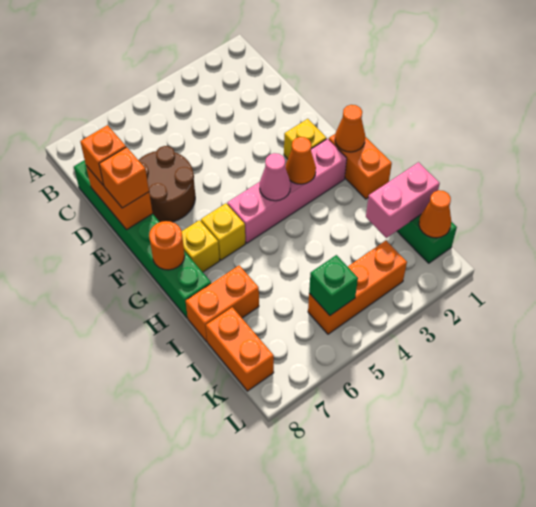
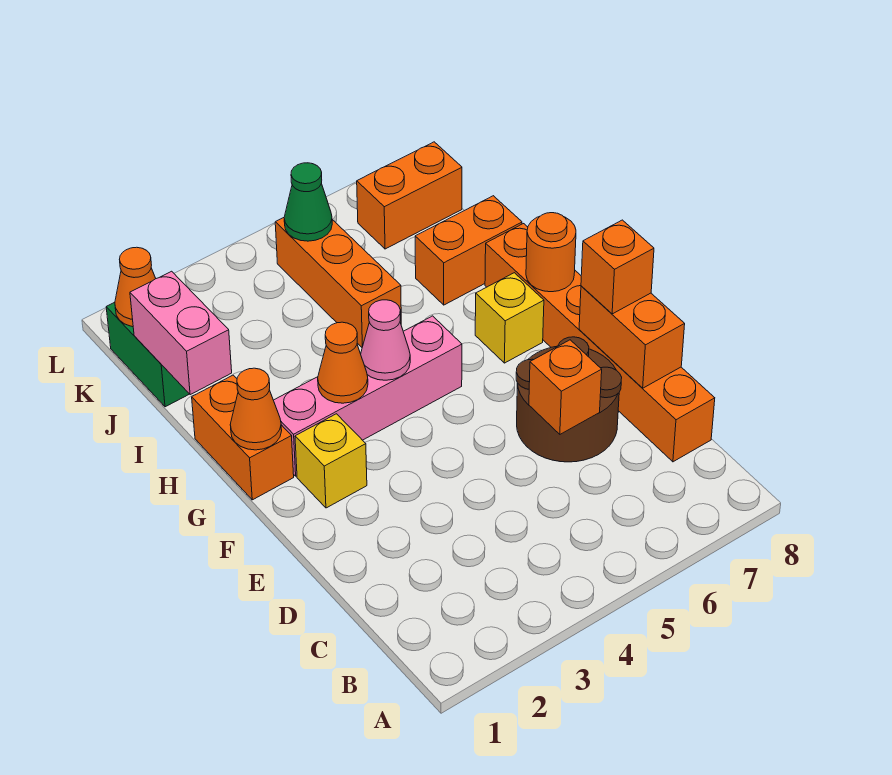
green brick C8:H8 level 1 -> orange brick C8:H8 level 1
orange brick D8 level 3 -> orange brick D6 level 2
yellow brick G6 level 1 -> none
pink brick J1:J2 level 2 -> pink brick I1:J1 level 2
orange brick J8:K8 level 1 -> orange brick K7:K8 level 1
orange brick K3:K5 level 1 -> orange brick I5:K5 level 1
green brick K5 level 2 -> green cone K5 level 2

